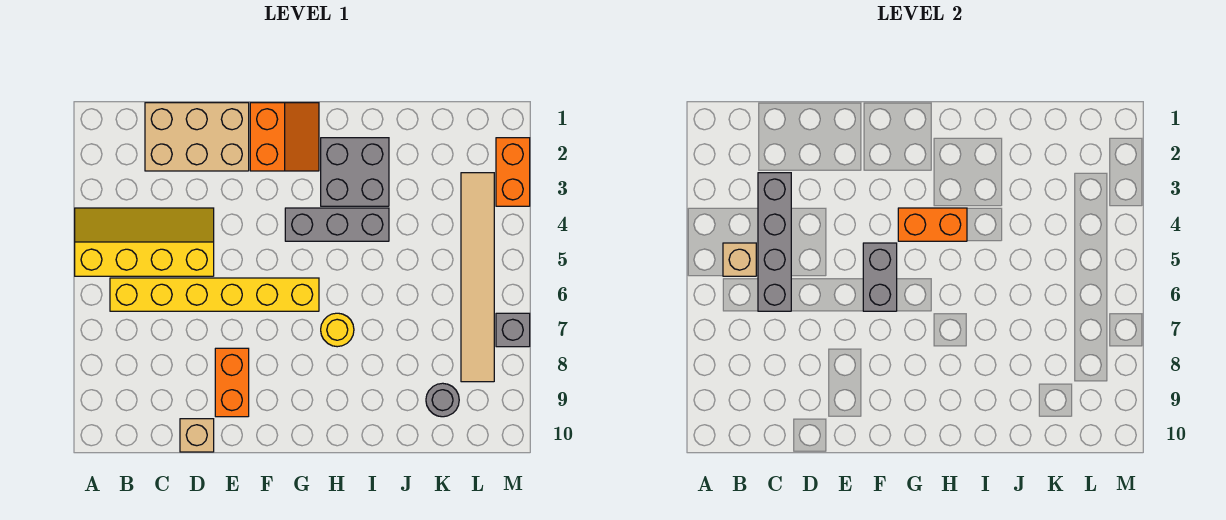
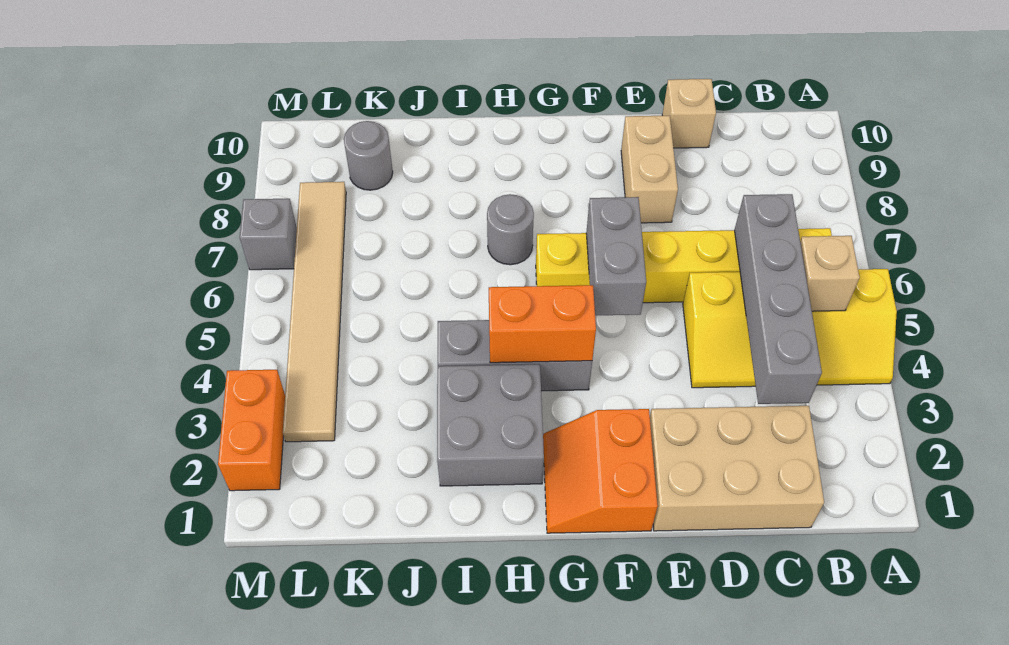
orange brick E8:E9 level 1 -> tan brick E8:E9 level 1
yellow round brick H7 level 1 -> grey round brick H7 level 1

